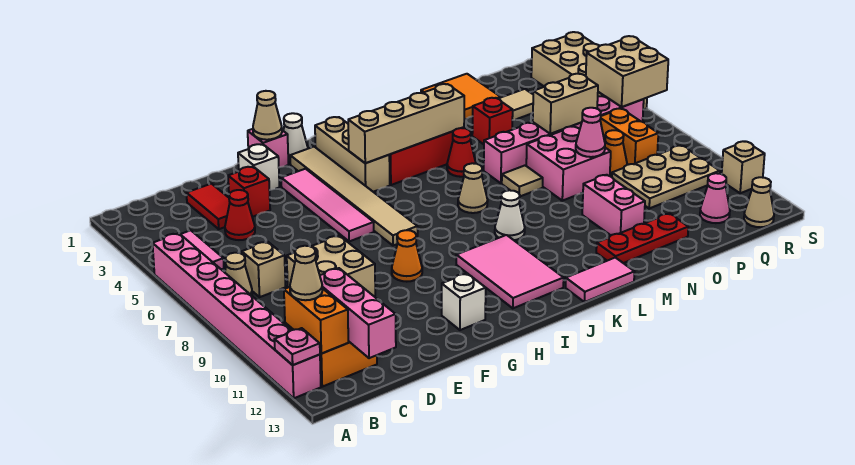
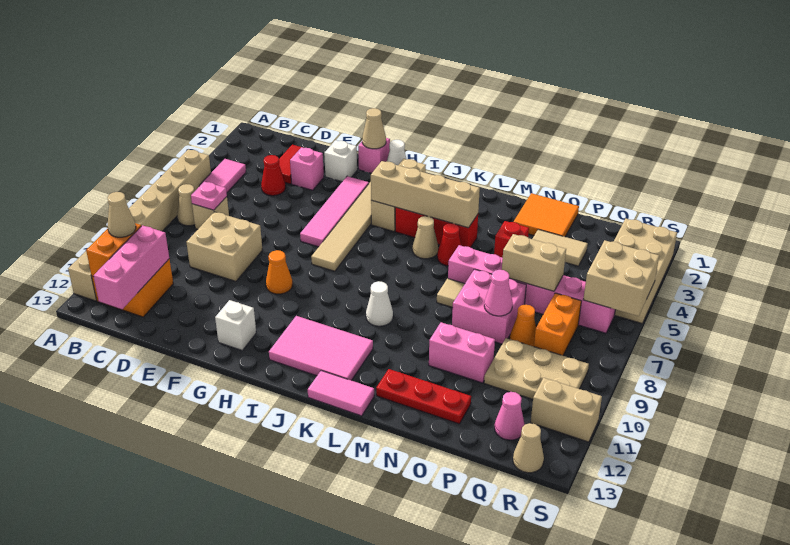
pink brick A5:A12 level 1 -> tan brick A5:A12 level 1
pink plate A12 level 2 -> pink plate C7 level 2
red brick E3 level 1 -> pink brick E3 level 1
pink tile I10:J12 level 1 -> pink tile I11:K12 level 1
tan cone K7 level 1 -> tan cone K5 level 1
pink brick N10:N11 level 1 -> pink brick N10:O10 level 1
tan brick S11 level 1 -> tan brick R11:S11 level 1

